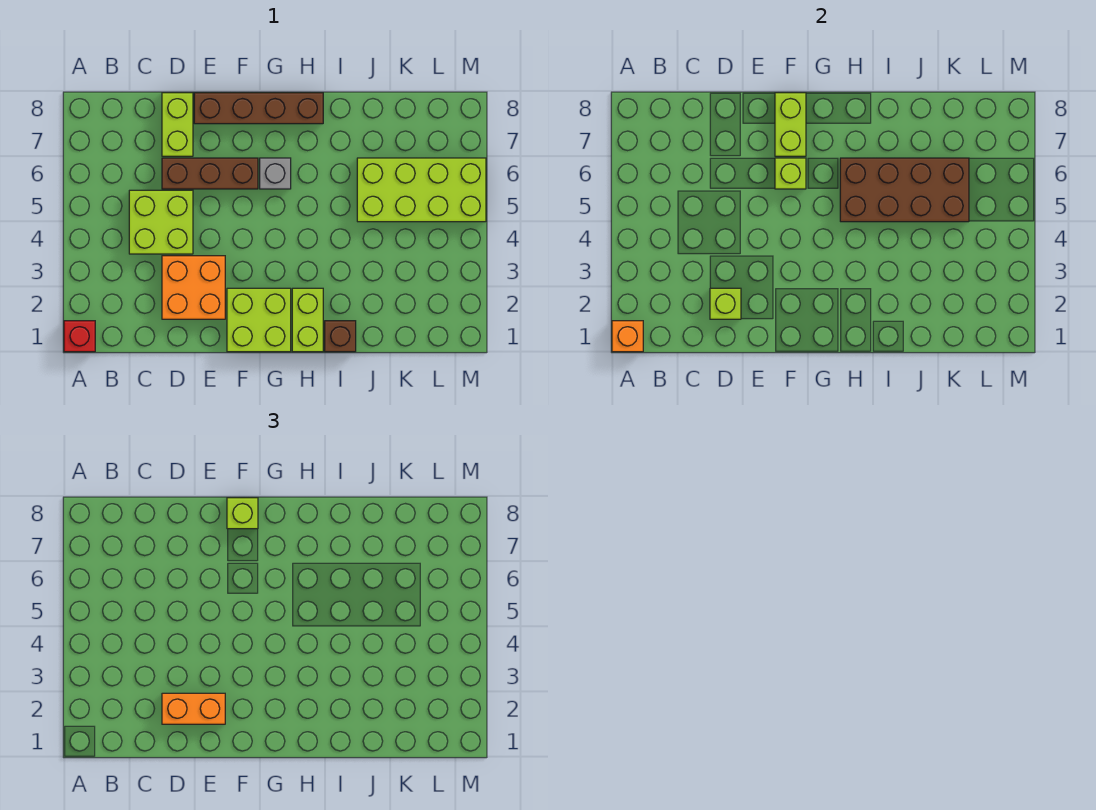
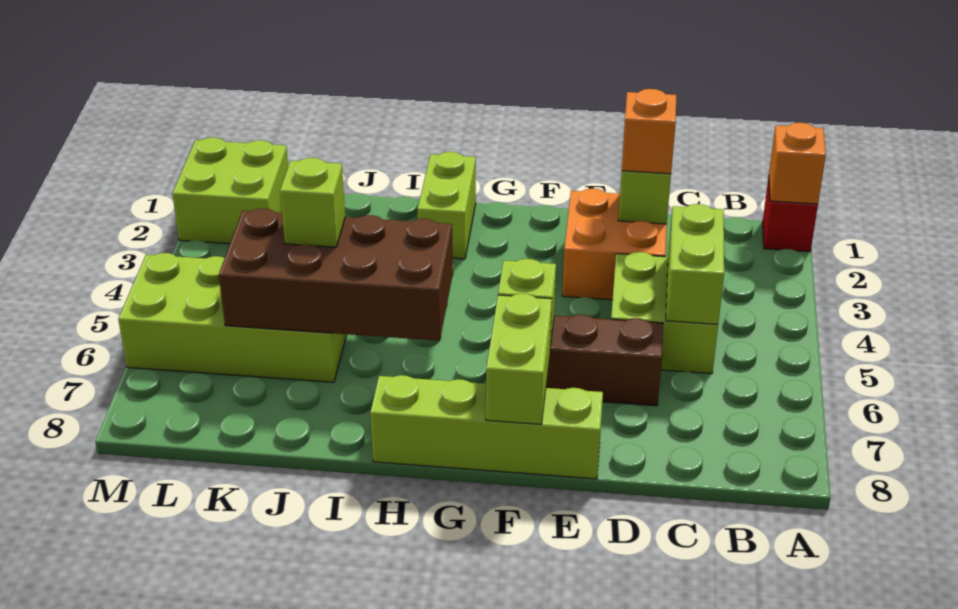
orange brick D2:E2 level 3 -> orange brick D2 level 3
lime brick D7:D8 level 1 -> lime brick C4:C5 level 2
brown brick E8:H8 level 1 -> lime brick E8:H8 level 1
lime brick F1:G2 level 1 -> lime brick L1:M2 level 1
lime brick F8 level 3 -> lime brick J5 level 3
grey brick G6 level 1 -> none
brown brick I1 level 1 -> none

